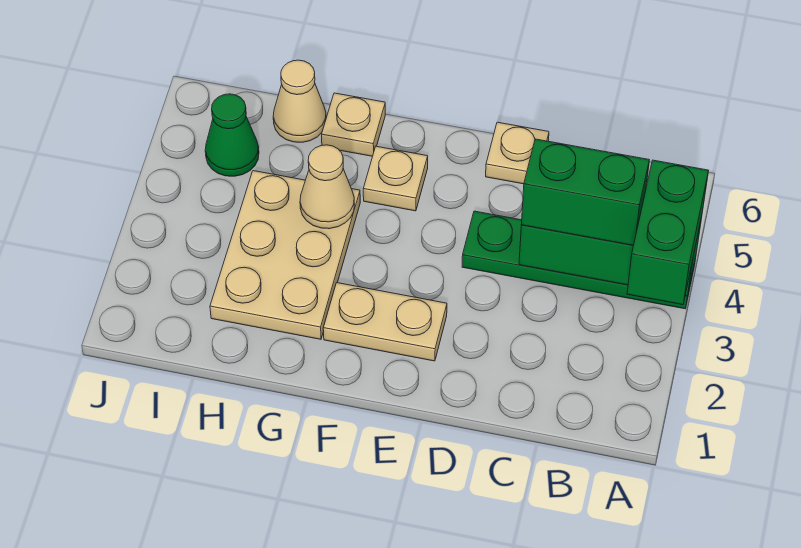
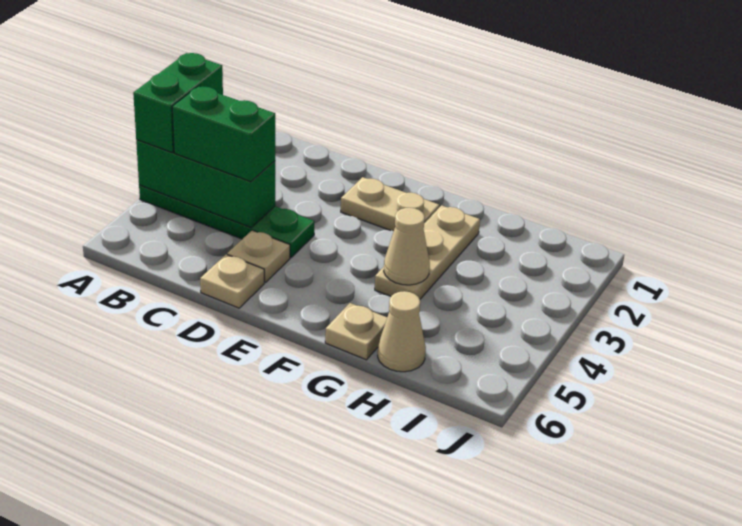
tan plate F5 level 1 -> tan plate D5 level 1
tan plate G2:H4 level 1 -> tan plate G2:G4 level 1
green cone I5 level 1 -> none

